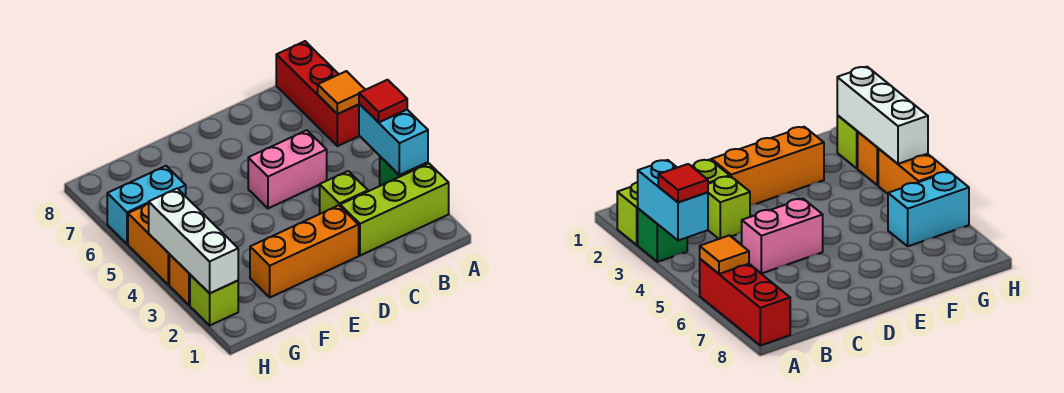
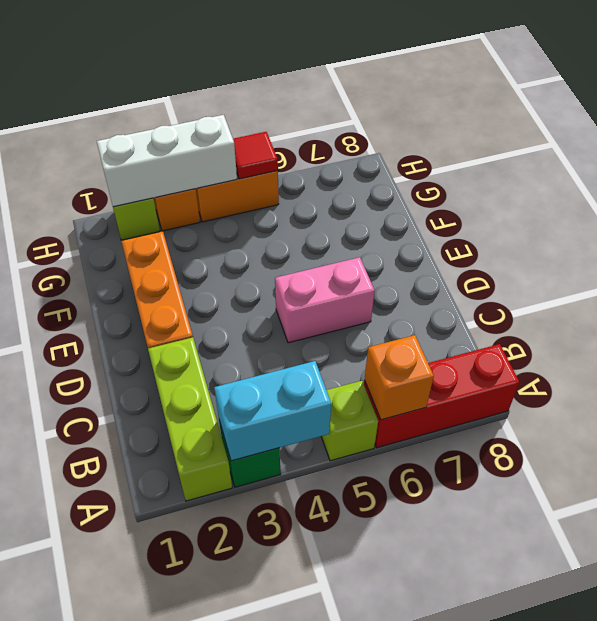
red tile A4 level 3 -> red tile H5 level 2
orange tile A6 level 2 -> orange brick A6 level 2
lime brick C3 level 1 -> lime brick A5 level 1
pink brick C5:D5 level 1 -> pink brick D5:D6 level 1
cyan brick G6:H6 level 1 -> none

